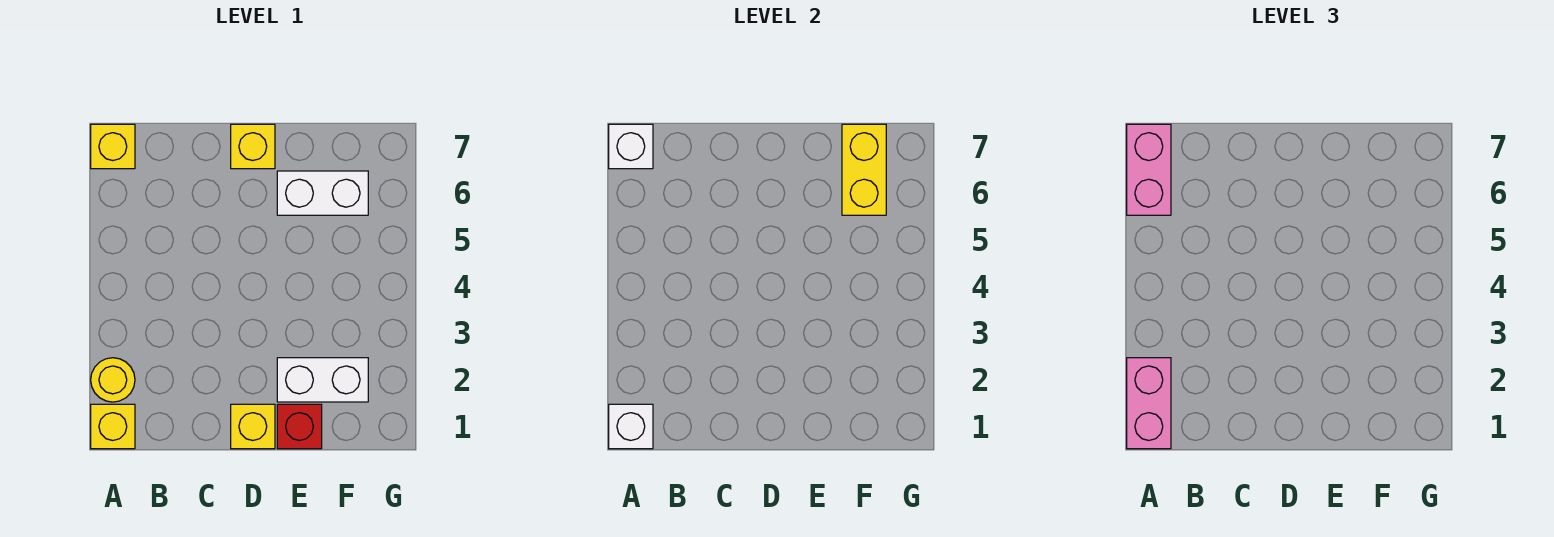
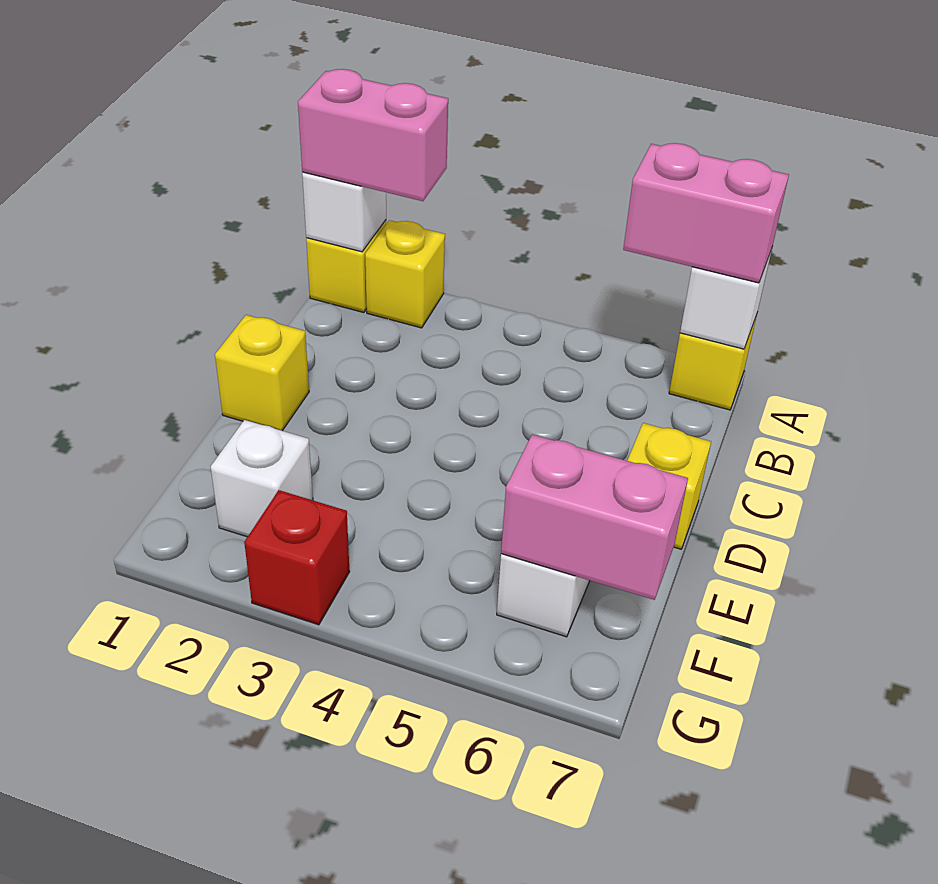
yellow round brick A2 level 1 -> yellow brick A2 level 1
red brick E1 level 1 -> red brick G3 level 1
white brick E2:F2 level 1 -> white brick F2 level 1
yellow brick F6:F7 level 2 -> pink brick F6:F7 level 2

